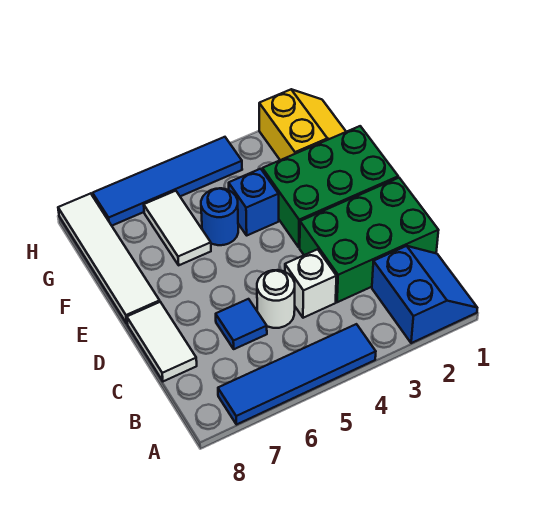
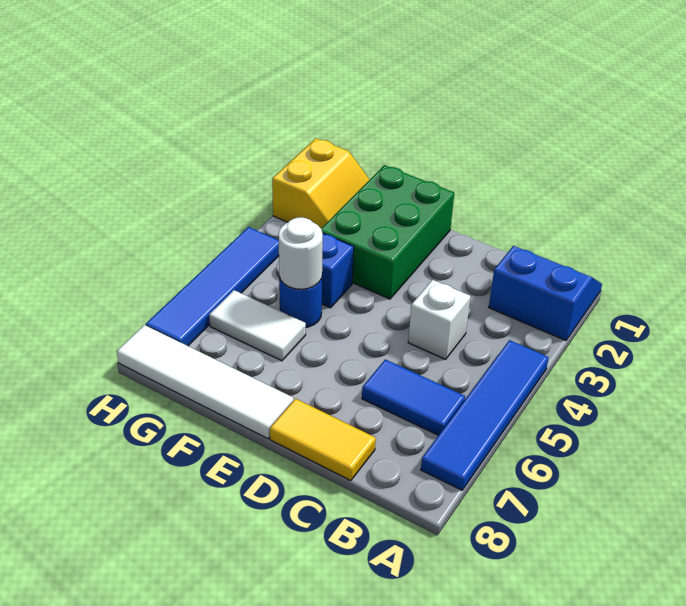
green brick C1:D3 level 1 -> none
white round brick C5 level 1 -> white round brick F5 level 2
blue tile C6 level 1 -> blue tile B6:C6 level 1
white tile C8:D8 level 1 -> yellow tile C8:D8 level 1
yellow slope G1:H2 level 1 top 2 -> yellow slope G1:H2 level 1 top H

